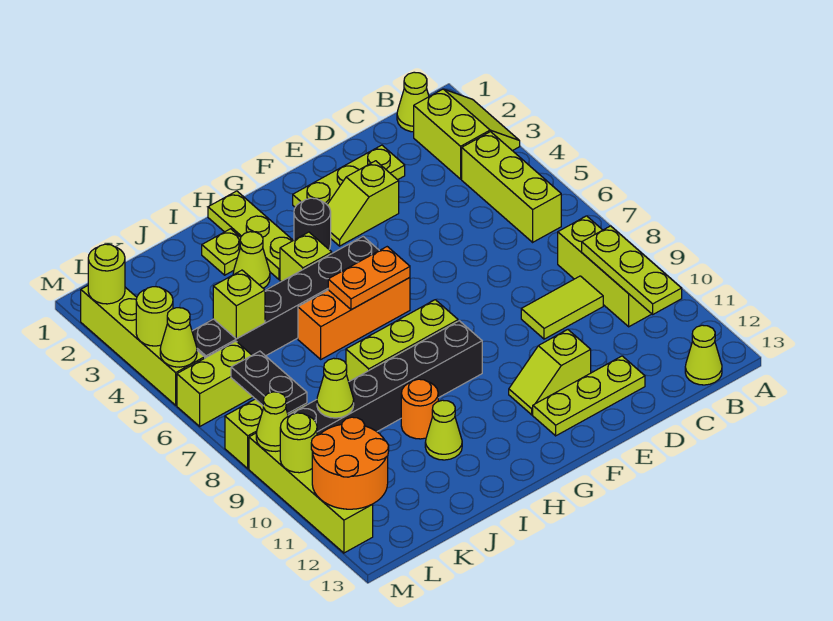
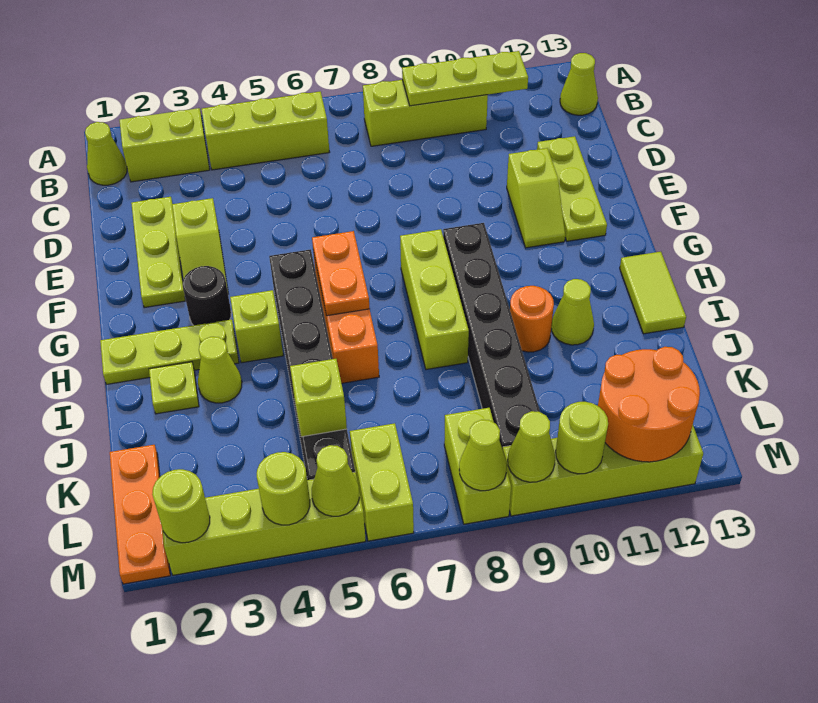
lime tile C9:D9 level 1 -> lime tile H13:I13 level 1
none -> orange plate K1:M1 level 1
lime cone K9 level 2 -> lime cone M8 level 2
black plate L7:L8 level 2 -> none

